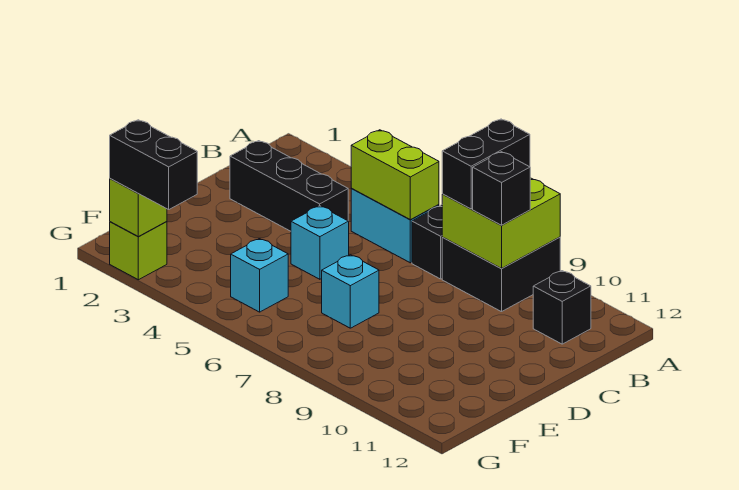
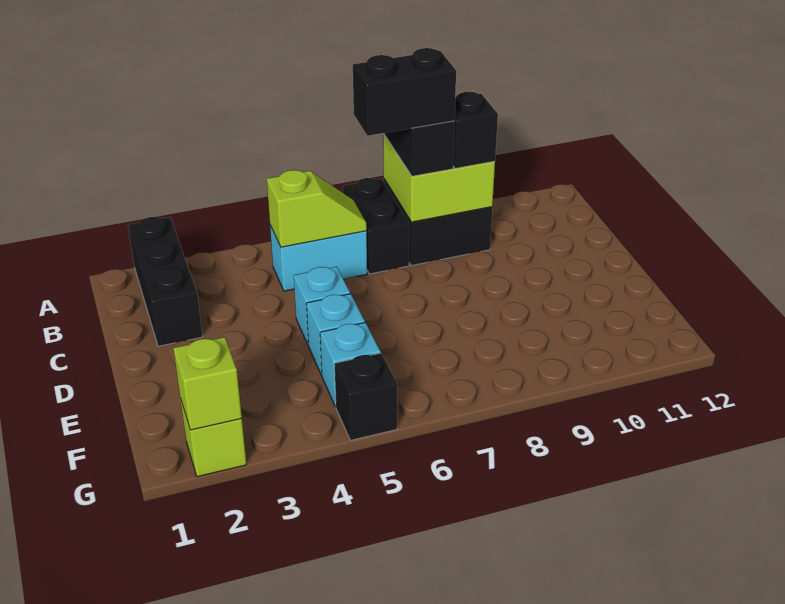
lime brick B5:B6 level 2 -> lime slope B5:B6 level 2 top 5
black brick B11 level 1 -> black brick G5 level 1
black brick C2:C4 level 1 -> black brick A2:C2 level 1
cyan brick E7 level 1 -> cyan brick E5 level 1
black brick G2:G3 level 3 -> black brick B7:B8 level 4

